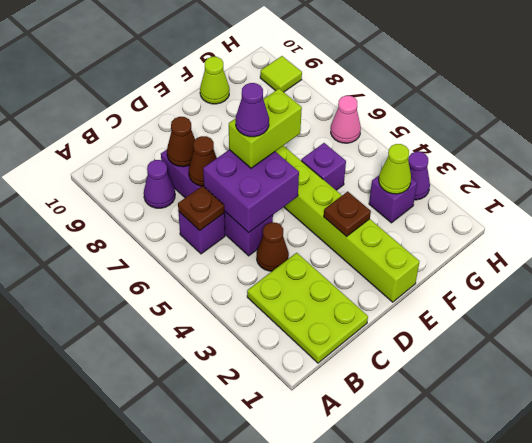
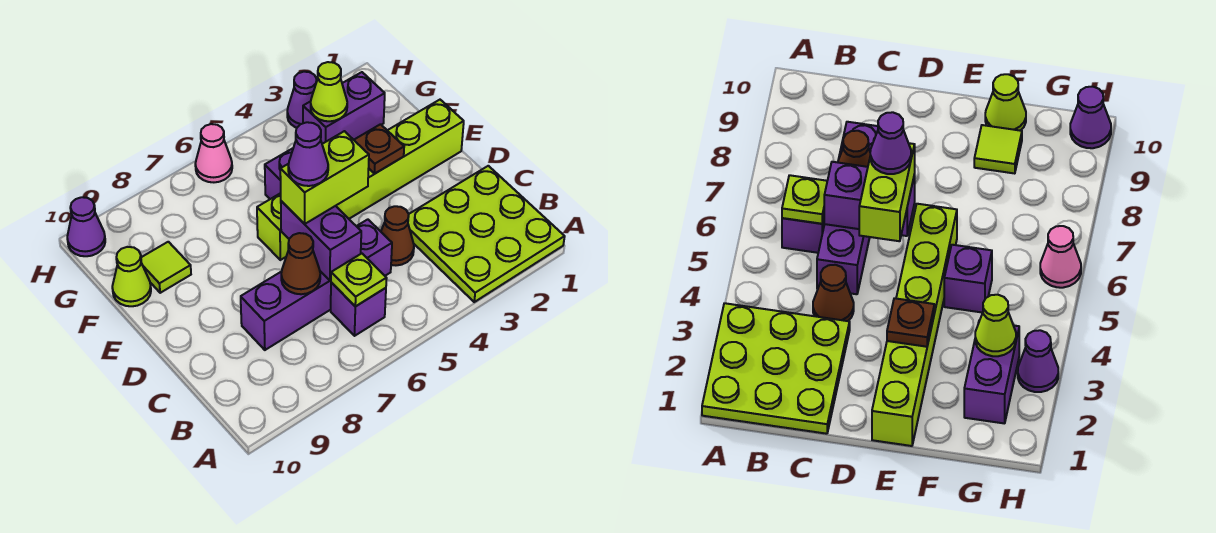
lime plate B1:C3 level 1 -> lime plate A1:C3 level 1
brown plate B6 level 2 -> lime plate B6 level 2
purple cone B8 level 1 -> purple cone H10 level 1
purple brick C5:D6 level 2 -> purple brick C6:D6 level 2
brown cone C8 level 2 -> none
lime brick D6:E6 level 3 -> lime brick D5:D6 level 3
purple brick G3 level 1 -> purple brick G2:G3 level 1
lime tile H9 level 1 -> lime tile F9 level 1

